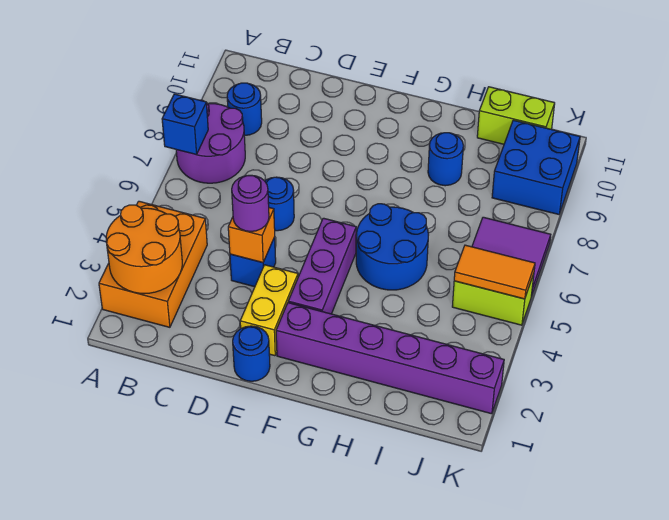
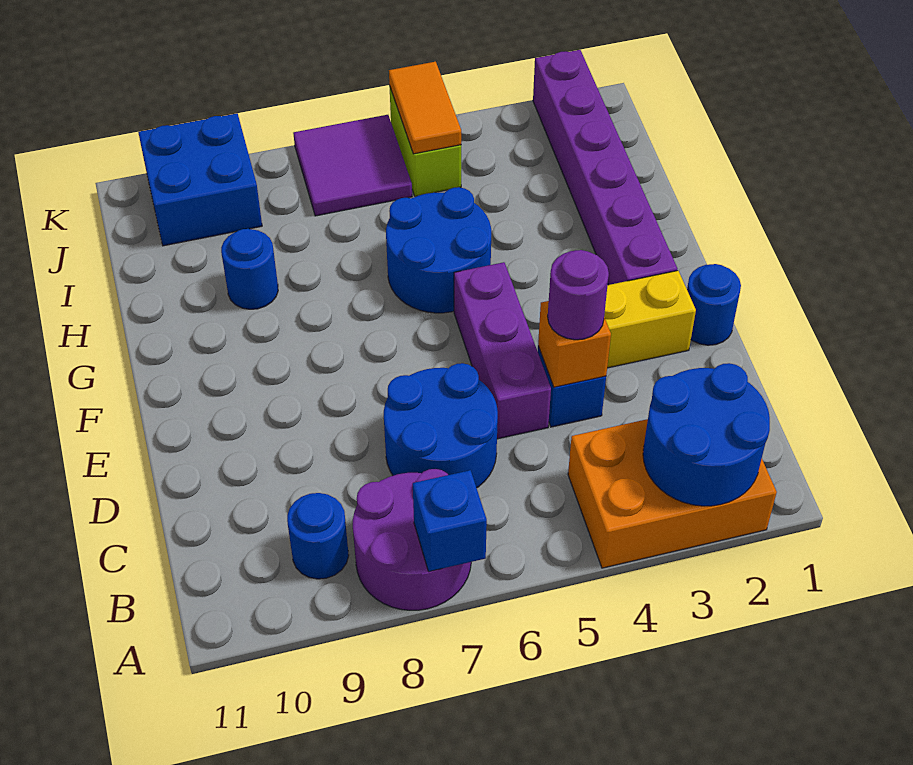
orange round brick A2:B3 level 2 -> blue round brick A2:B3 level 2
blue round brick D6 level 1 -> blue round brick C6:D7 level 1
purple brick F3:F5 level 1 -> purple brick D5:F5 level 1
lime brick I11:J11 level 1 -> none

